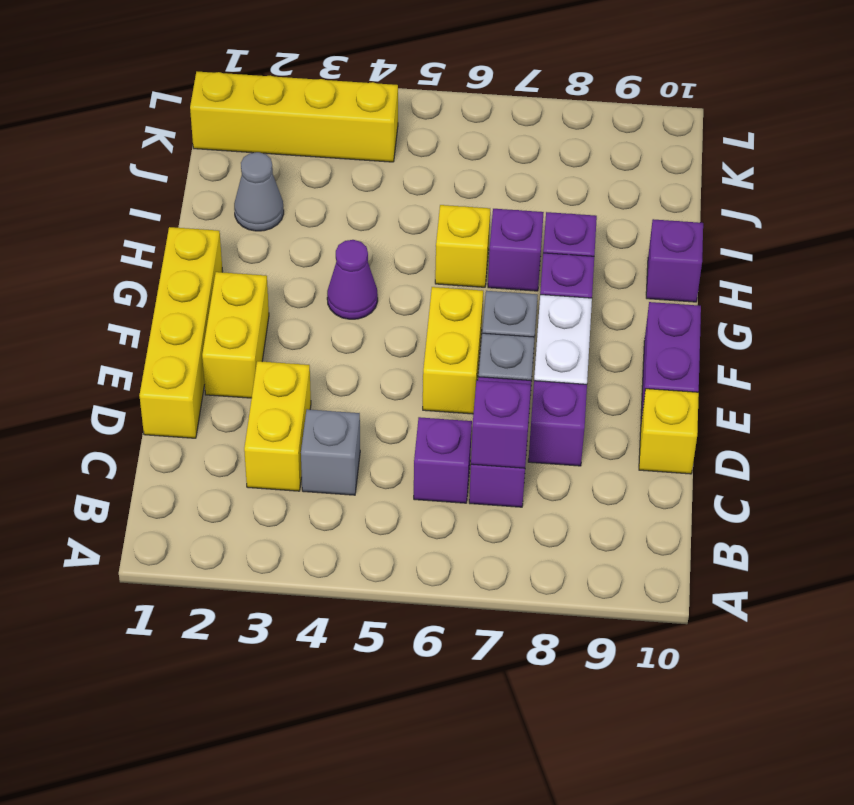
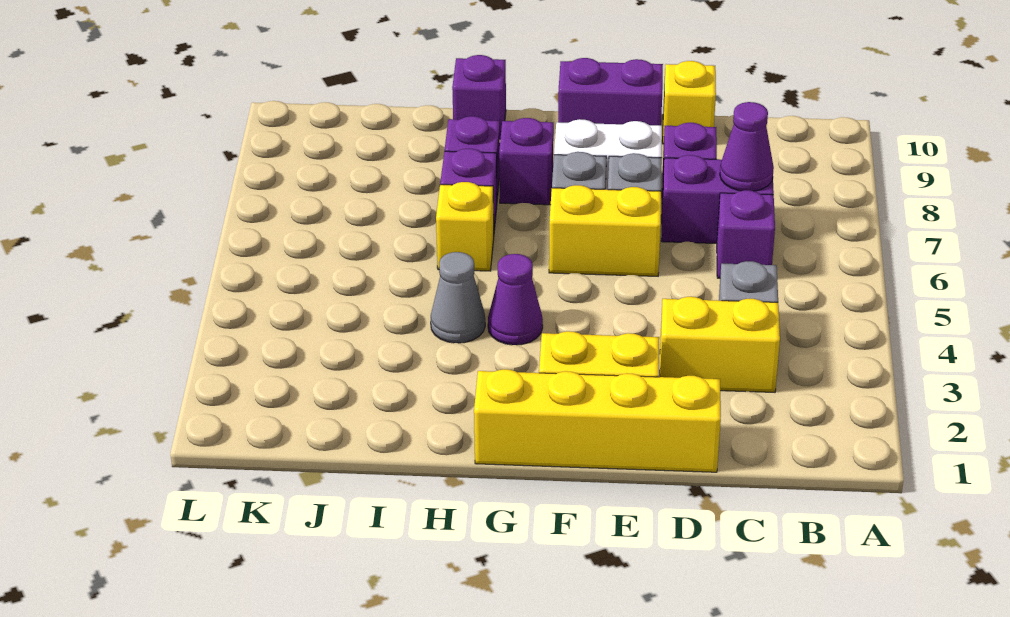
purple brick C7 level 2 -> purple cone C7 level 2
grey cone I2 level 1 -> grey cone H4 level 1
yellow brick K1:K4 level 1 -> none

